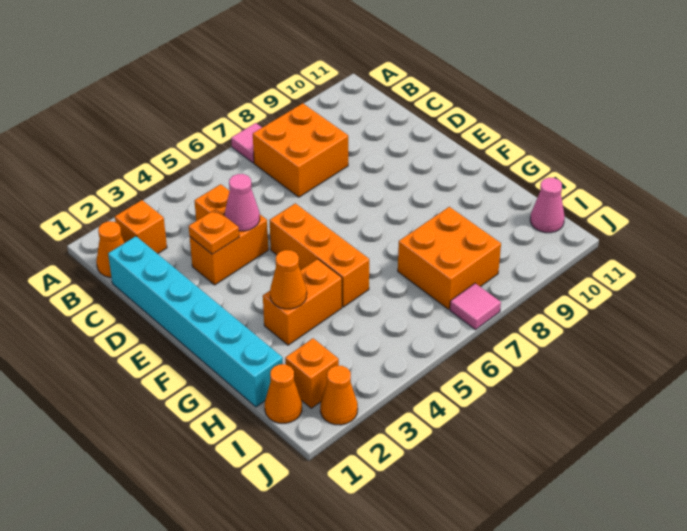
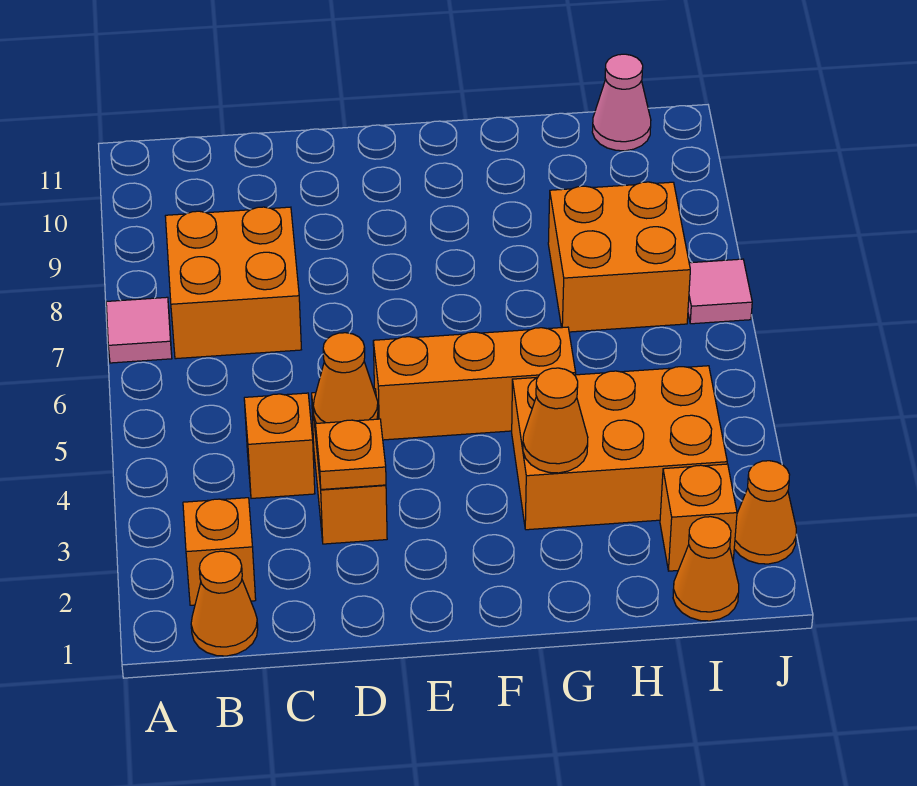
cyan brick C1:H1 level 1 -> none
pink cone D4 level 2 -> orange cone D4 level 2
orange brick G3:G4 level 1 -> orange brick G3:I4 level 1

